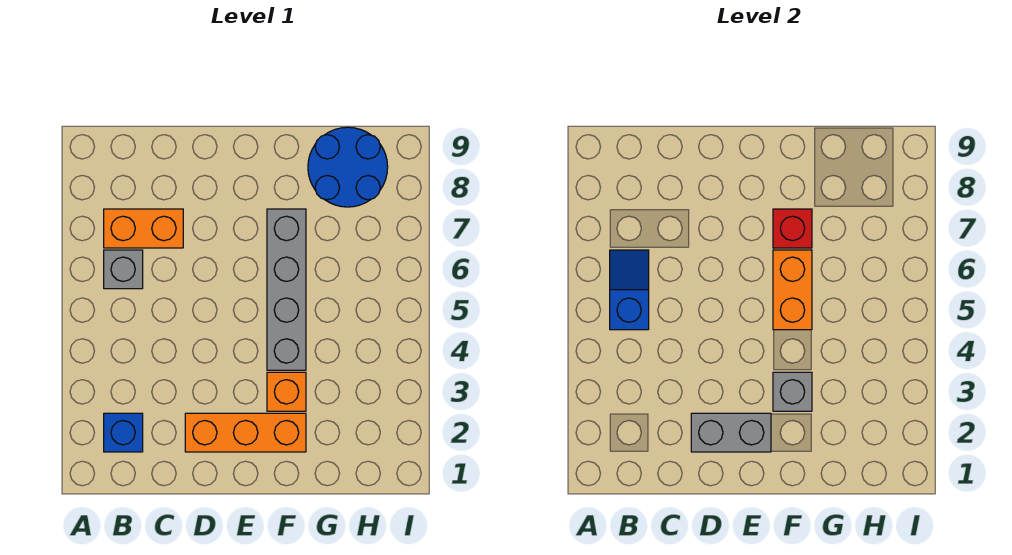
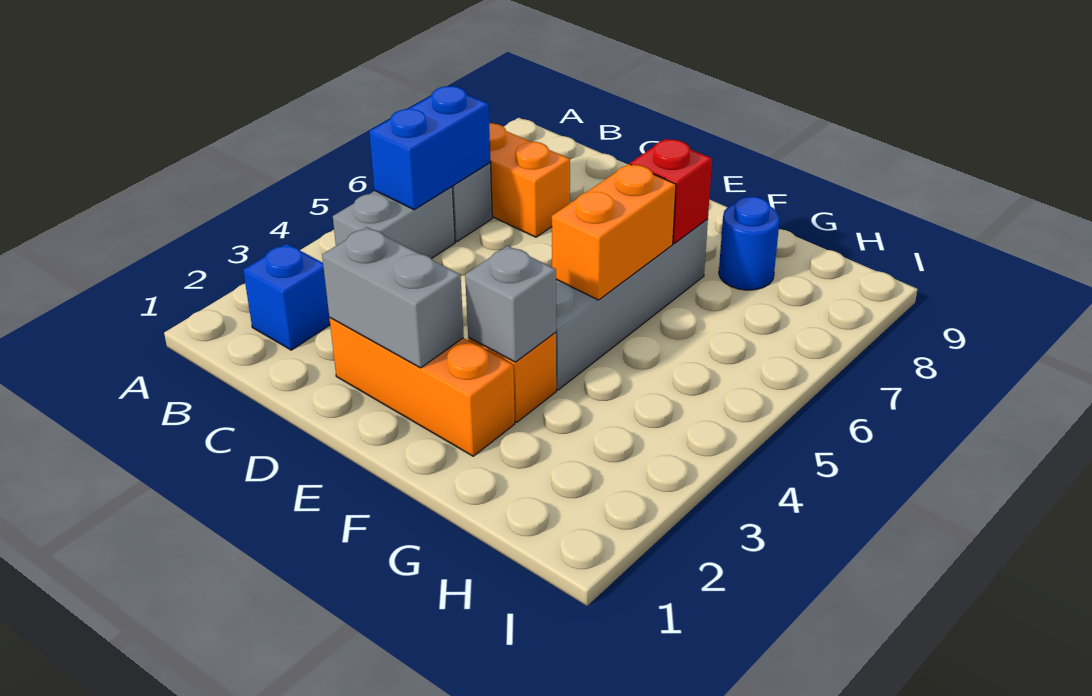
none -> grey brick B4:B5 level 1
blue slope B5:B6 level 2 top 5 -> blue brick B5:B6 level 2
blue round brick G8:H9 level 1 -> blue round brick G8 level 1

